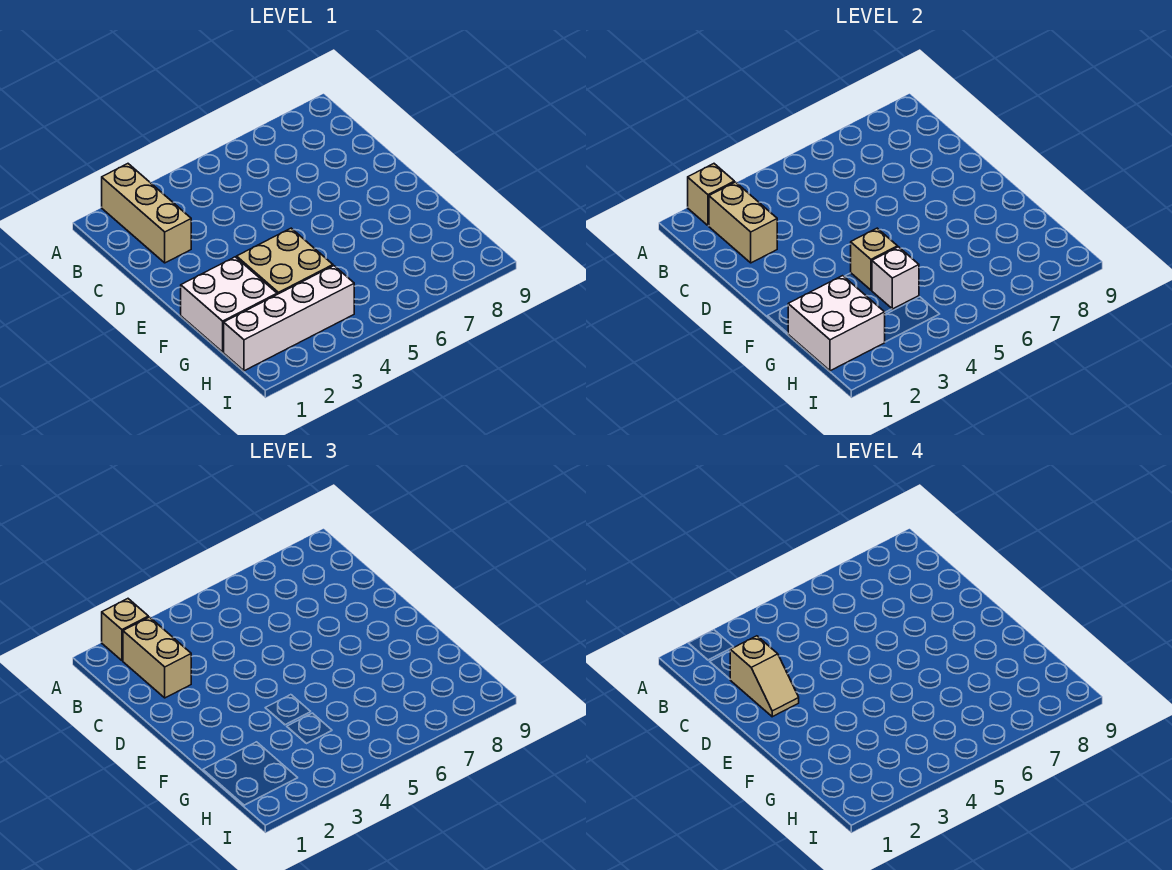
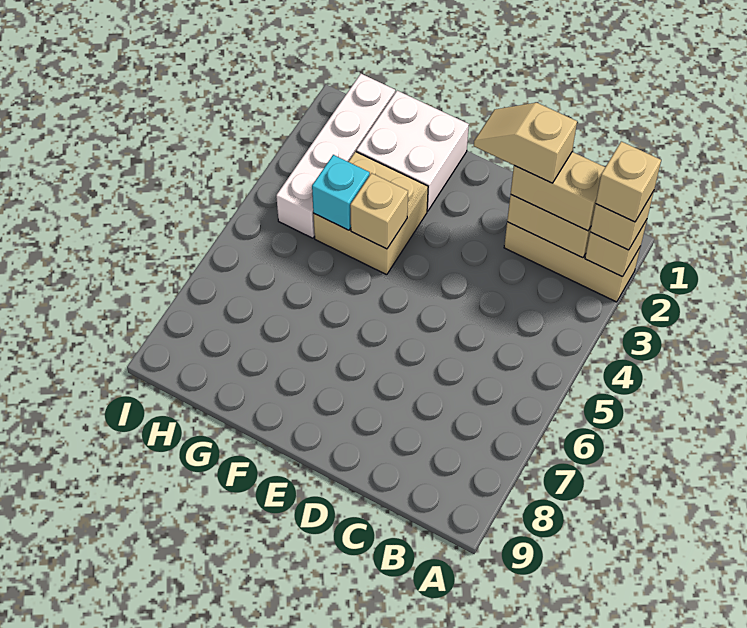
none -> tan brick A2 level 4
white brick G1:H2 level 2 -> none
white brick G4 level 2 -> cyan brick G4 level 2

